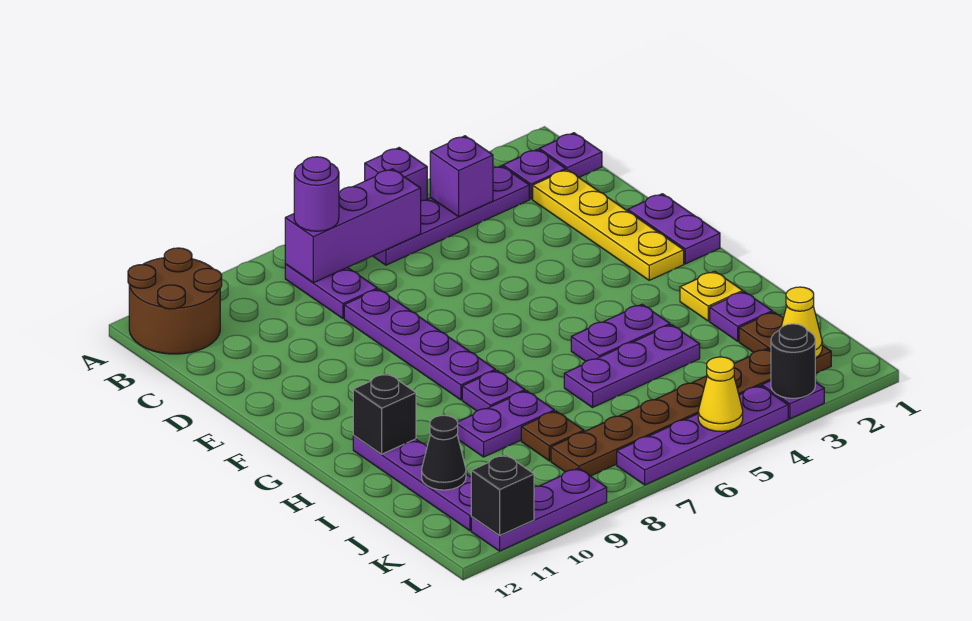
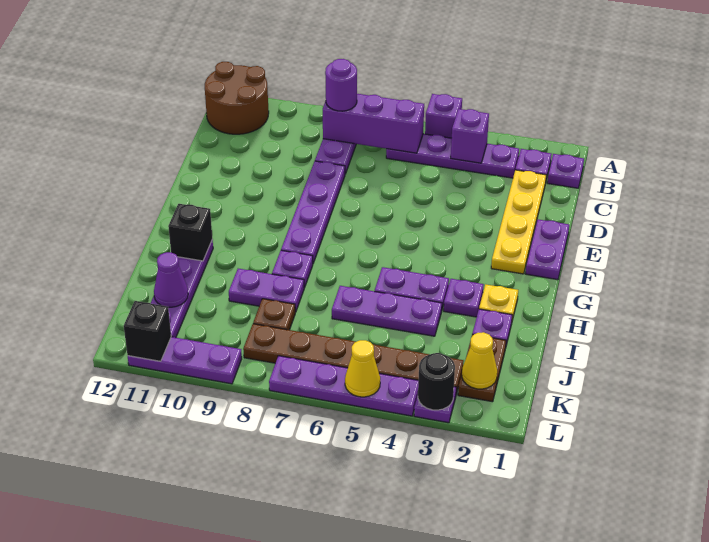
none -> purple plate H3 level 1
black cone J11 level 2 -> purple cone J11 level 2

